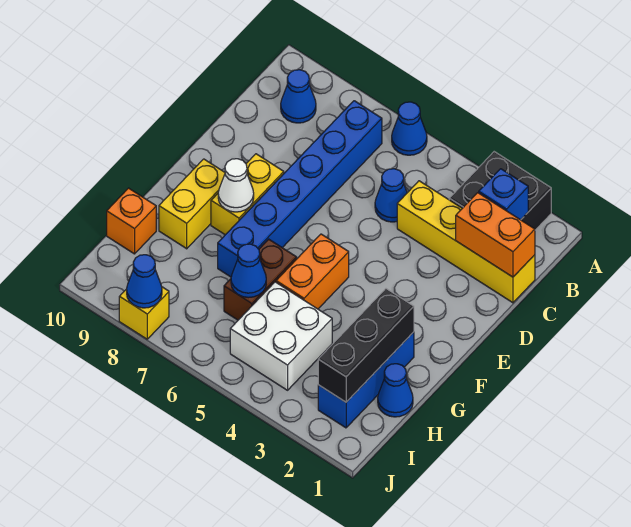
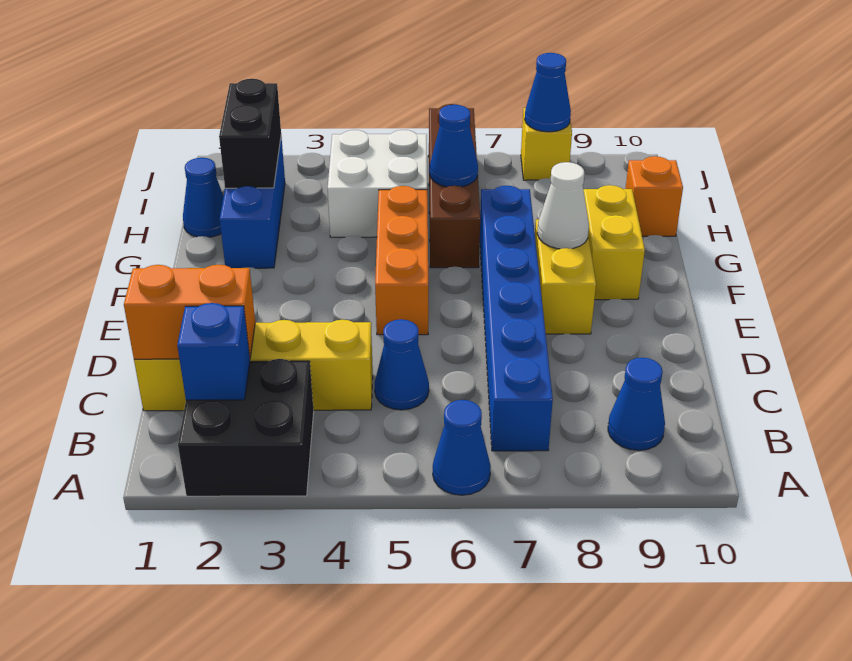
orange brick F5:G5 level 1 -> orange brick E5:G5 level 1
black brick G2:I2 level 2 -> black brick H2:I2 level 2
brown brick G6:H6 level 1 -> brown brick G6:J6 level 1

